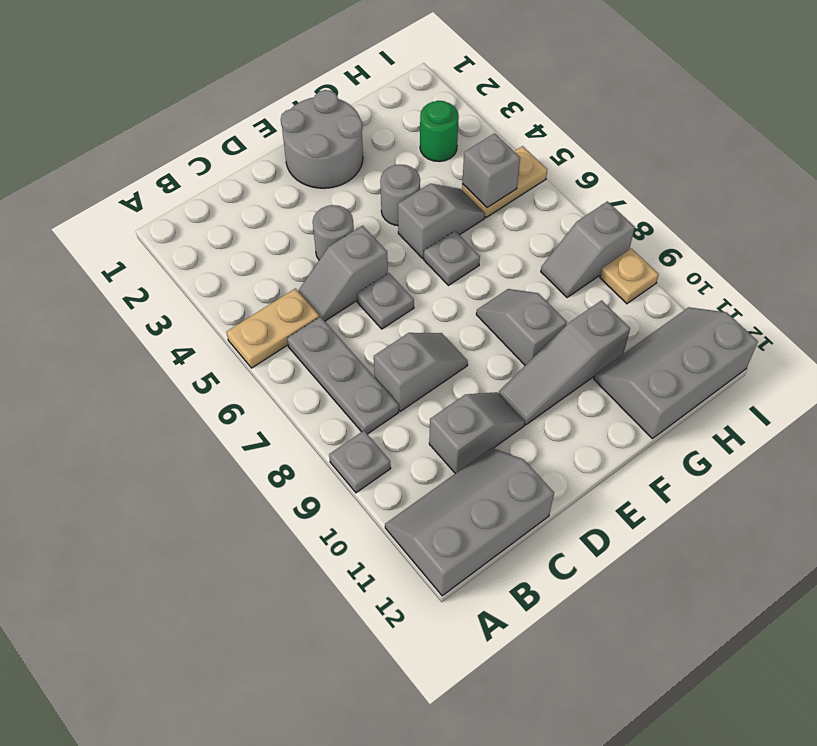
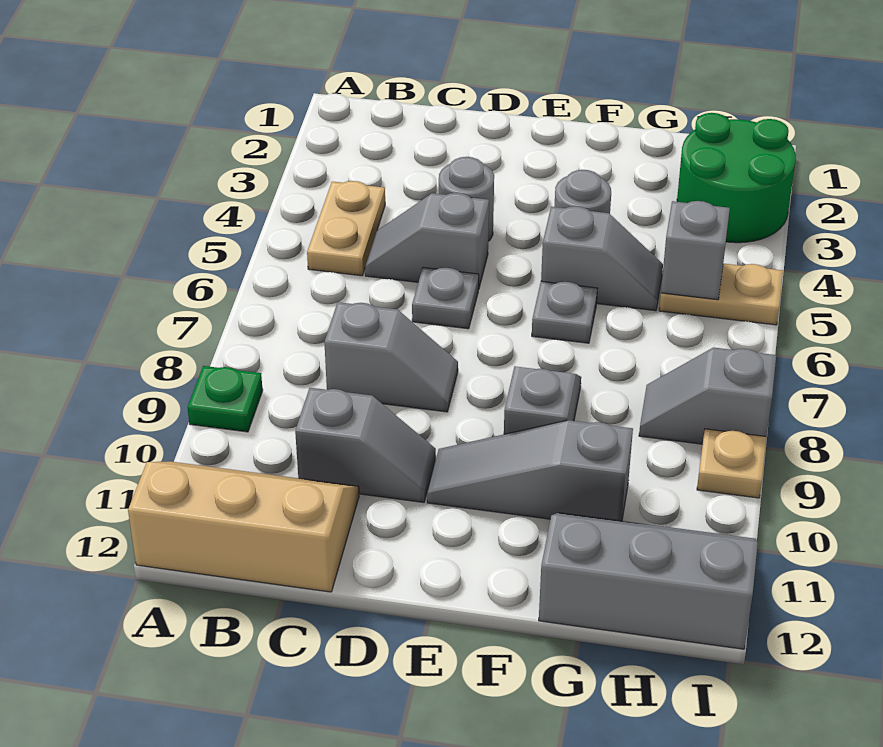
tan plate A5:B5 level 1 -> tan plate B4:B5 level 1
grey plate A9 level 1 -> green plate A9 level 1
grey slope A11:C12 level 1 top 12 -> tan slope A11:C12 level 1 top 12
grey plate B6:B8 level 1 -> none
grey round brick E1:F2 level 1 -> none
green round brick H3 level 1 -> green round brick H2:I3 level 1

